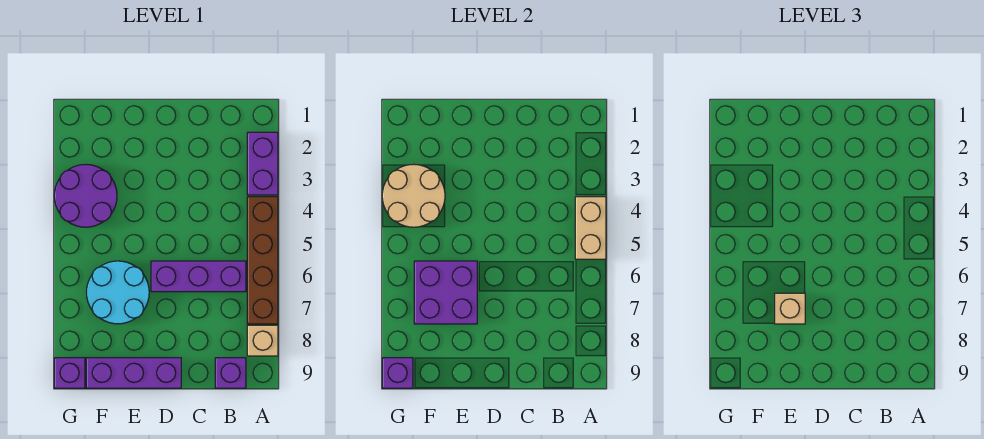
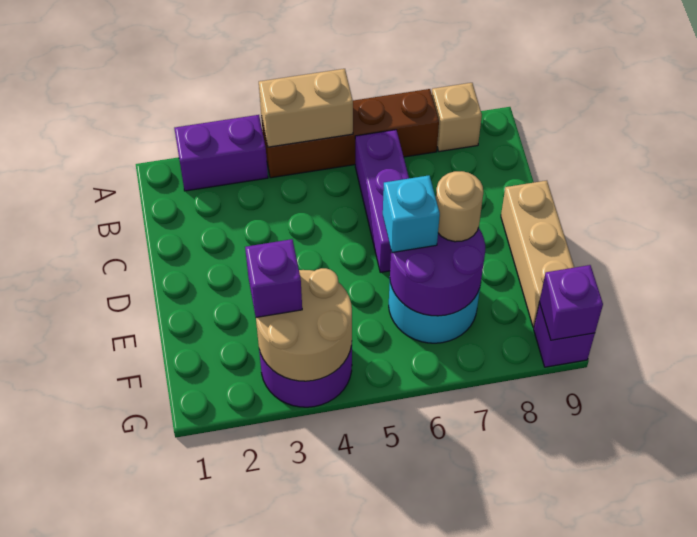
purple brick B9 level 1 -> purple brick F3 level 3
purple brick D9:F9 level 1 -> tan brick D9:F9 level 1
purple brick E6:F7 level 2 -> purple round brick E6:F7 level 2
none -> cyan brick E6 level 3
tan brick E7 level 3 -> tan round brick E7 level 3

